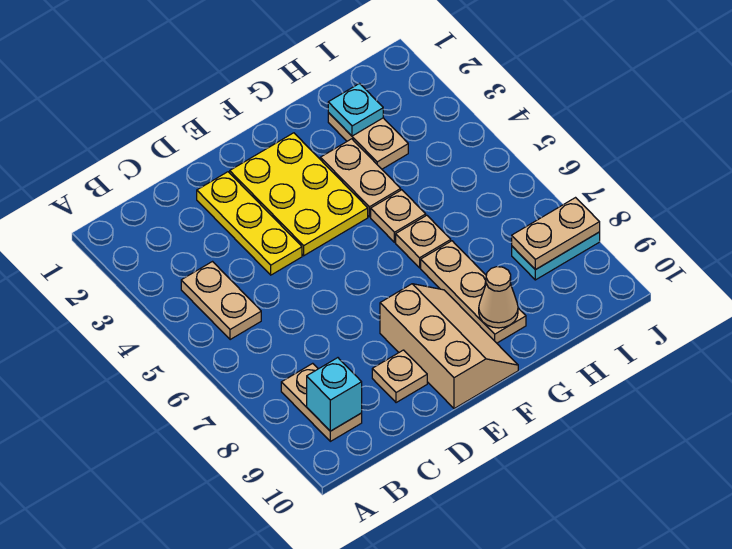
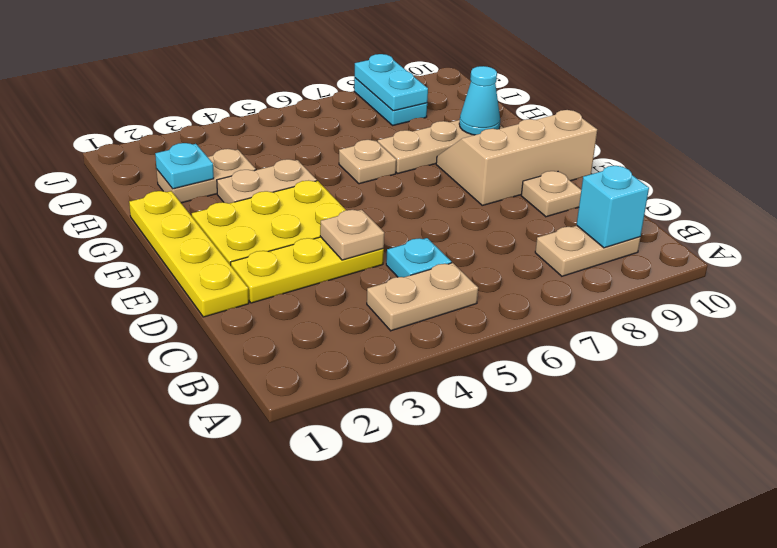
none -> cyan plate C5 level 1
none -> yellow plate D1:G1 level 1
tan plate G5 level 1 -> tan plate D4 level 2
tan cone G9 level 2 -> cyan cone G9 level 2
tan plate I8:J8 level 2 -> cyan plate I8:J8 level 2

